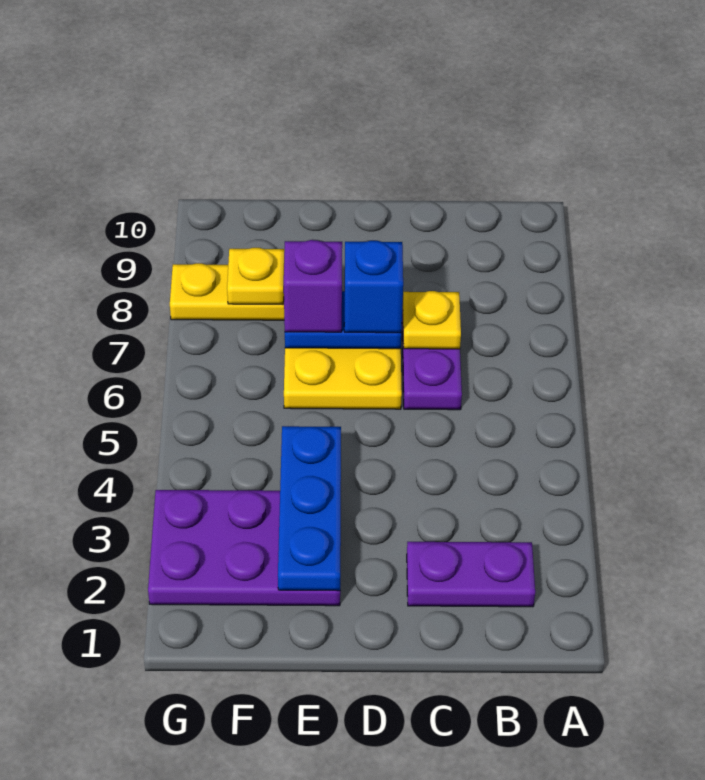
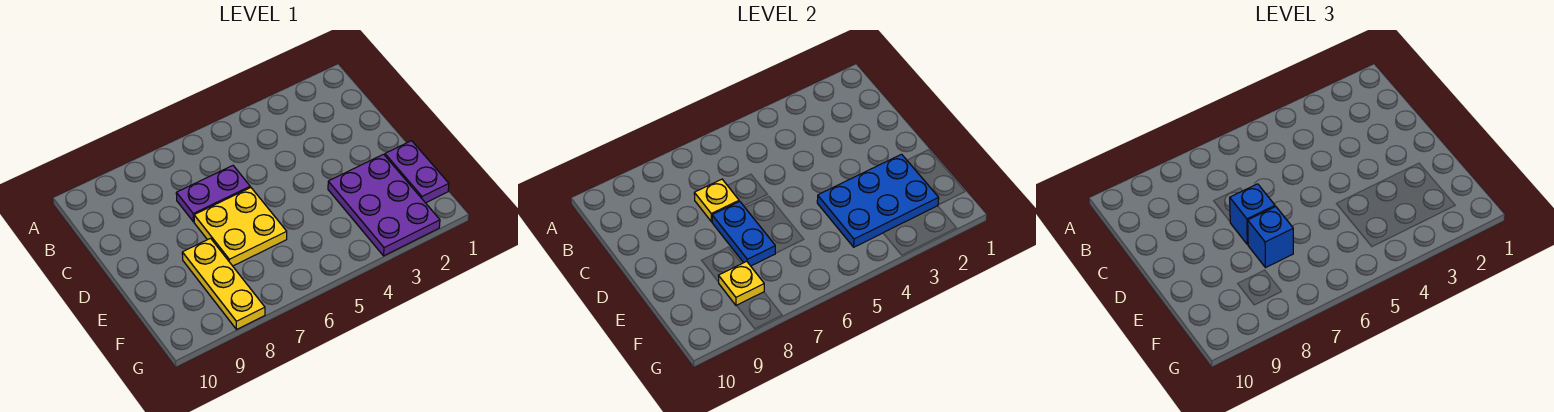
purple plate B2:C2 level 1 -> purple plate E1:F1 level 1
blue plate E2:E4 level 2 -> blue plate E2:F4 level 2
purple brick E7 level 3 -> blue brick E7 level 3

